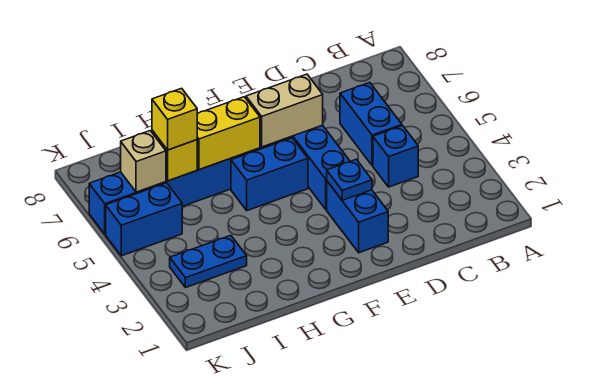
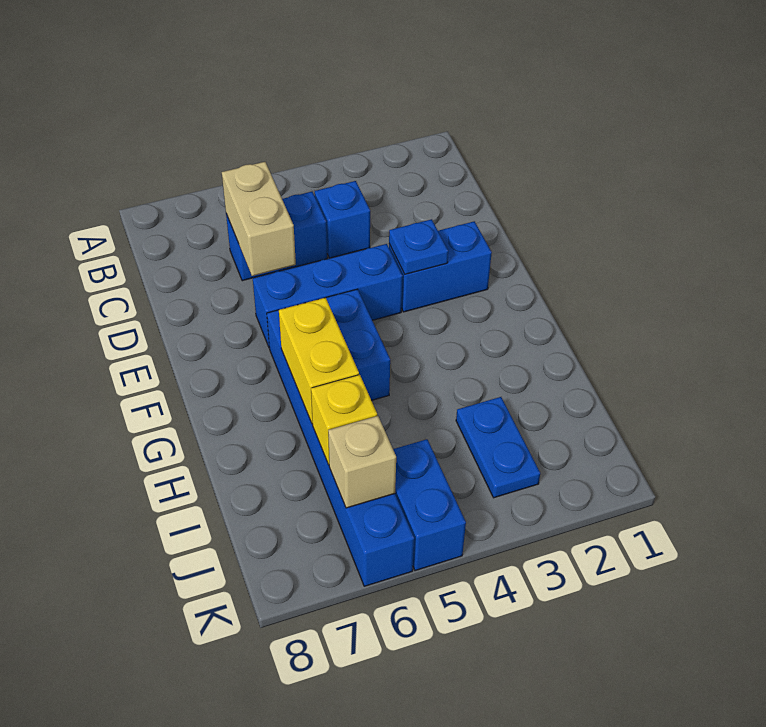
tan brick E6:F6 level 2 -> tan brick C6:D6 level 2
yellow brick I6 level 3 -> none

